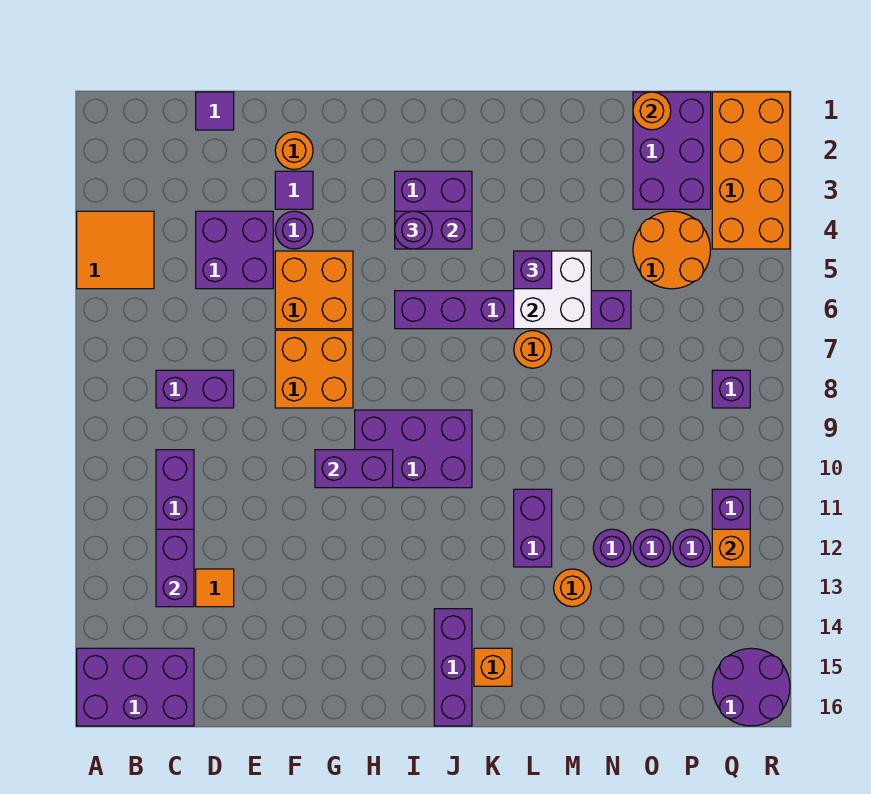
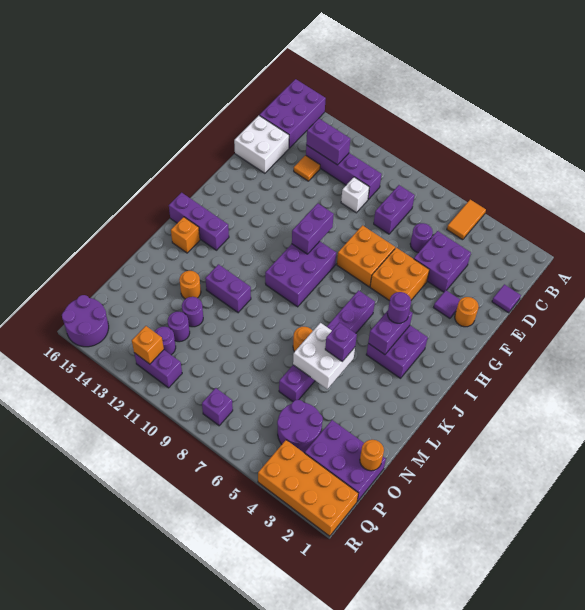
orange tile A4:B5 level 1 -> orange tile A5:B5 level 1
none -> white brick D10 level 1
none -> white brick D15:E16 level 1
purple round brick F4 level 1 -> purple round brick D6 level 1
orange round brick O4:P5 level 1 -> purple round brick O4:P5 level 1

